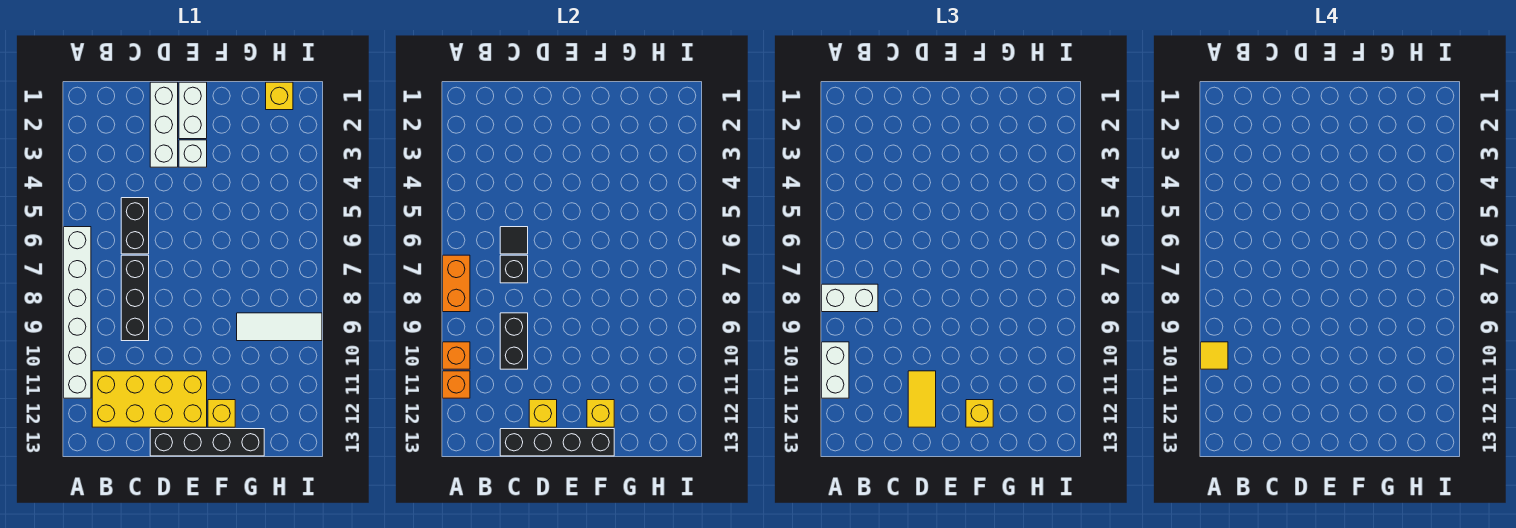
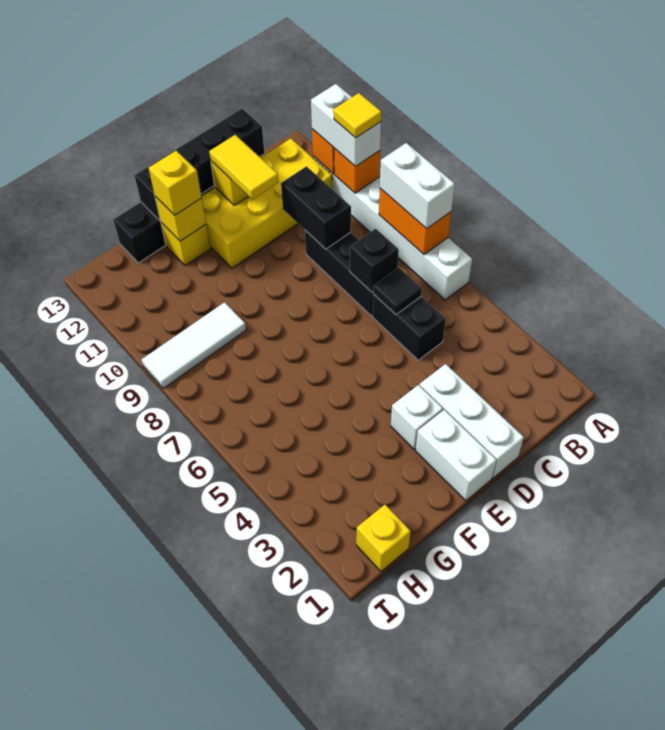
white brick A8:B8 level 3 -> white brick A7:A8 level 3

